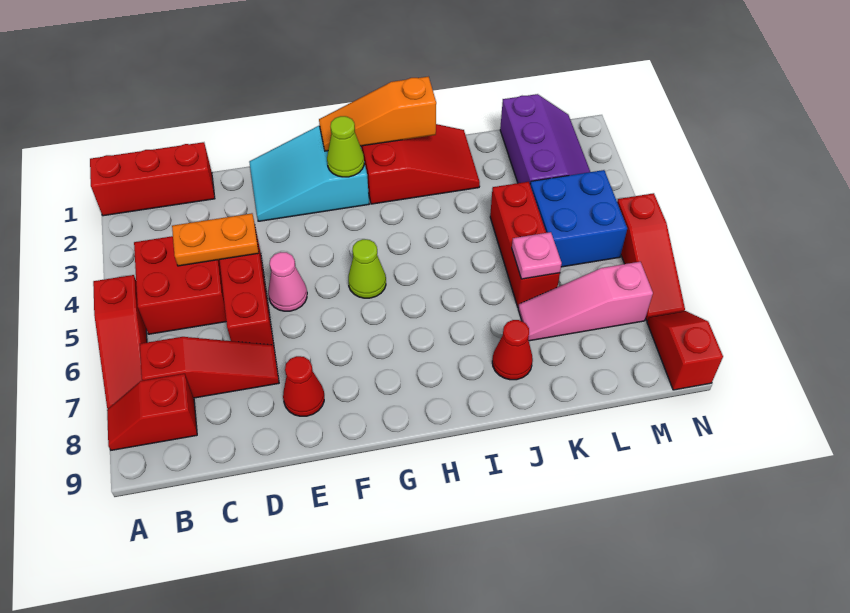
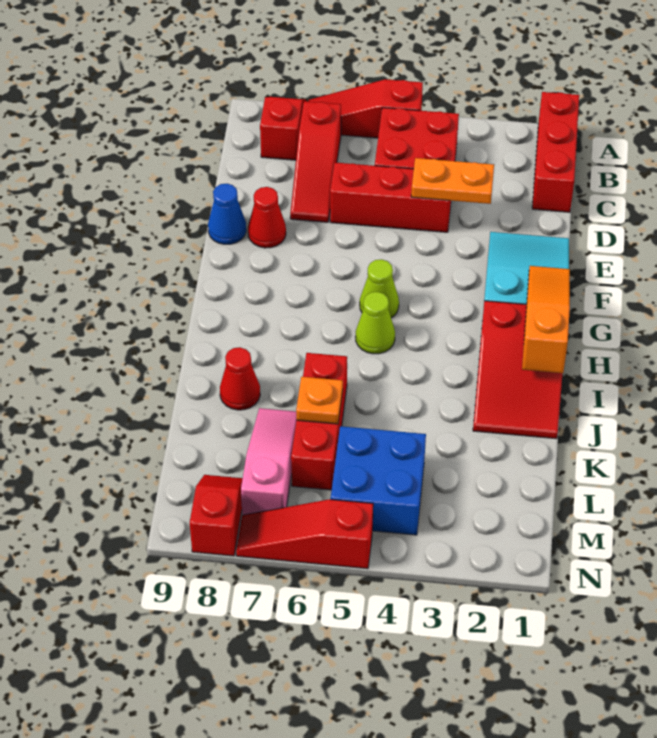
orange plate C4:D4 level 2 -> orange plate D3:D4 level 2
pink cone E5 level 1 -> none
none -> blue cone E9 level 1
lime cone G2 level 2 -> lime cone H5 level 1
red brick K4:K6 level 1 -> red brick J6:L6 level 1
pink plate K6 level 2 -> orange plate K6 level 2
purple slope L1:M3 level 1 top L -> none
red slope N8:N9 level 1 top 9 -> red slope M8:N8 level 1 top N

